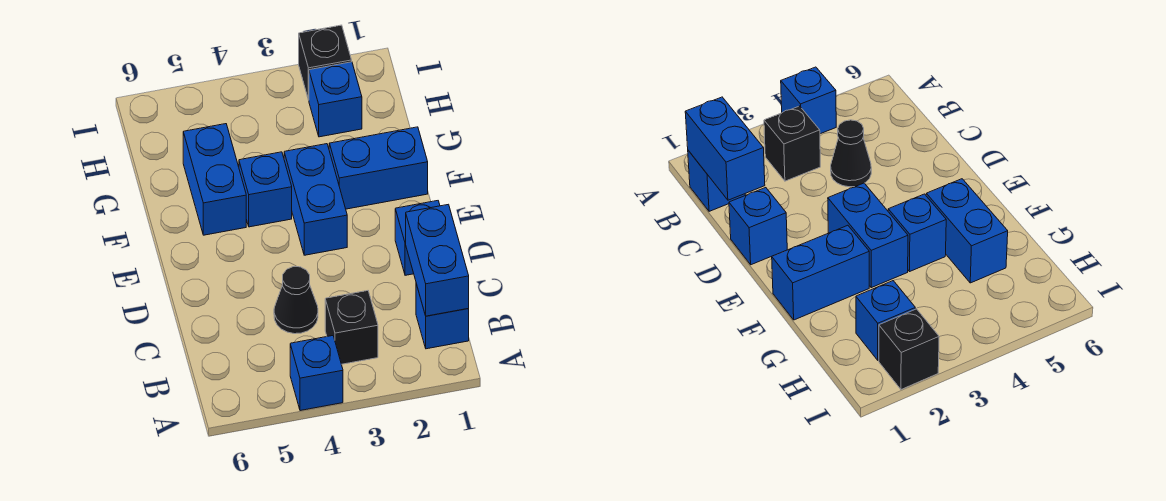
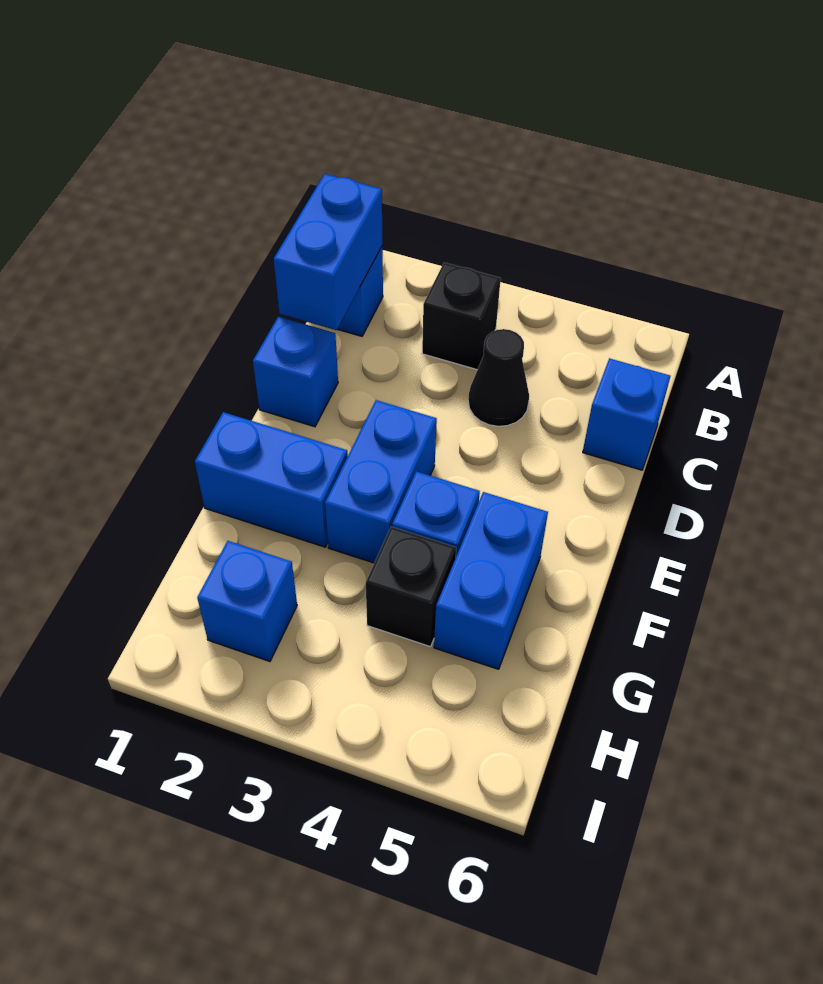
blue brick A4 level 1 -> blue brick C6 level 1
black brick I2 level 1 -> black brick G4 level 1

